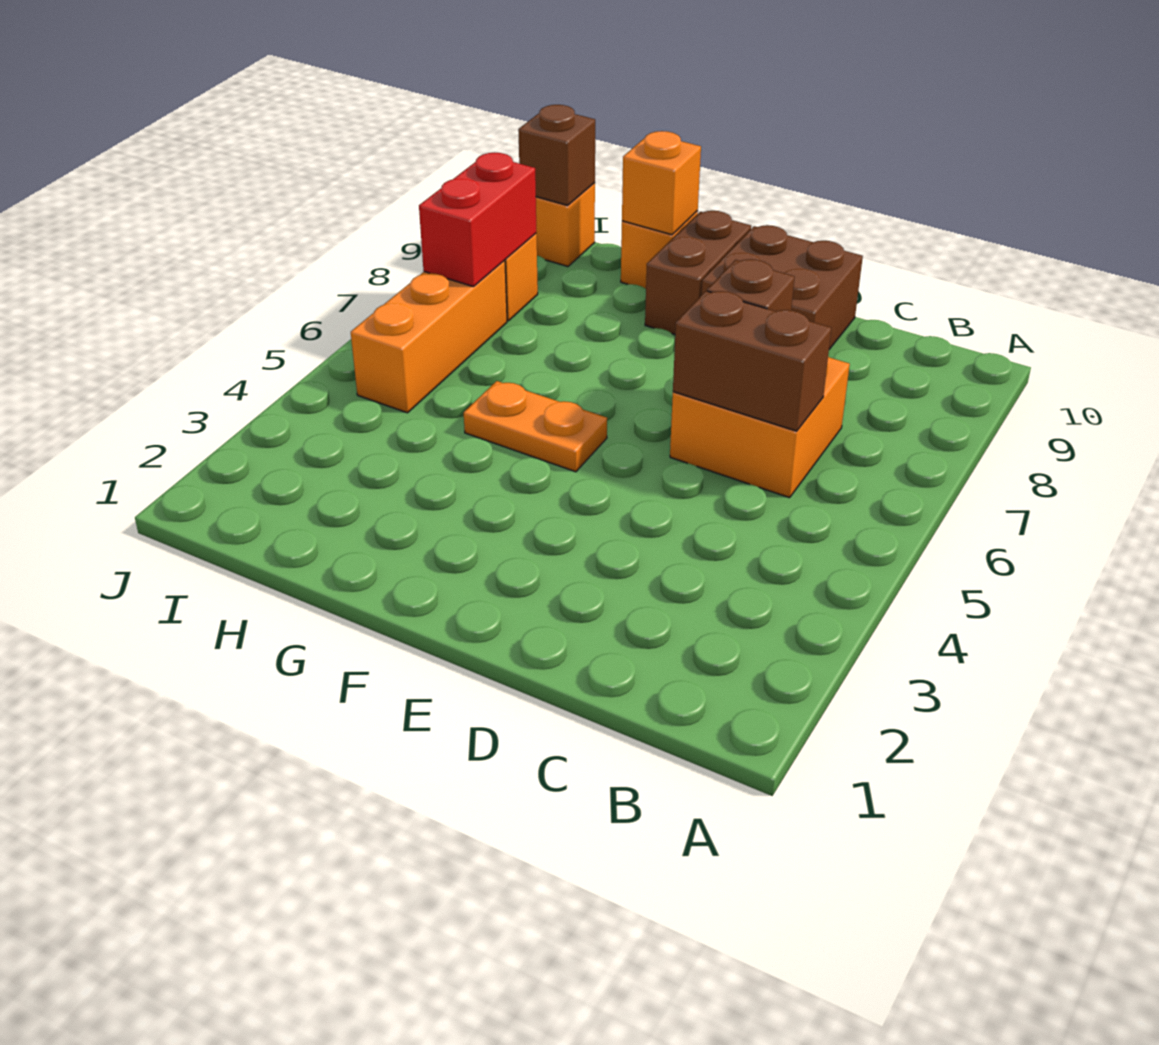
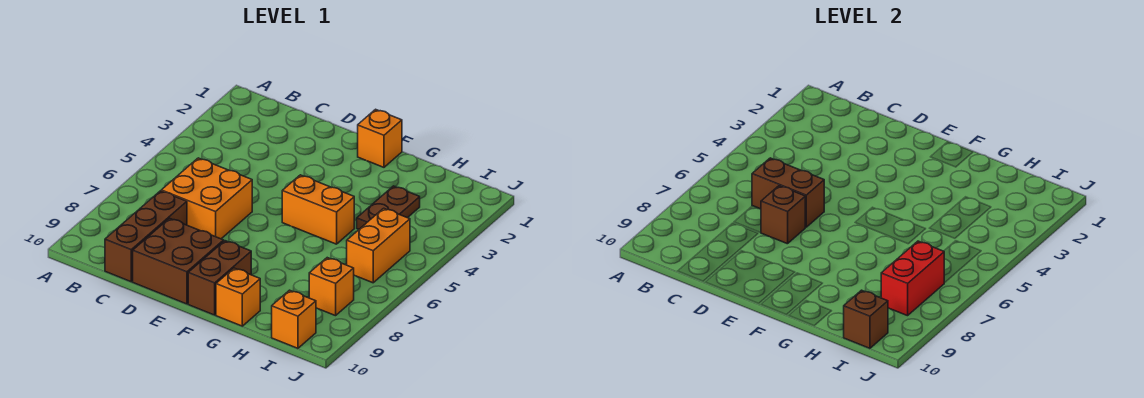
none -> brown brick C8:C10 level 1
orange plate F5:G5 level 1 -> orange brick F5:G5 level 1
orange brick G10 level 2 -> orange brick F1 level 1
none -> brown plate H3:H4 level 1
orange brick I5:I7 level 1 -> orange brick I5:I6 level 1

